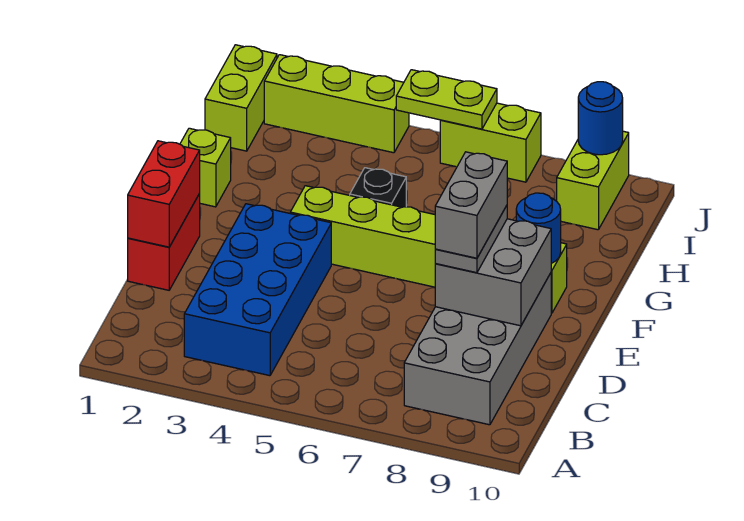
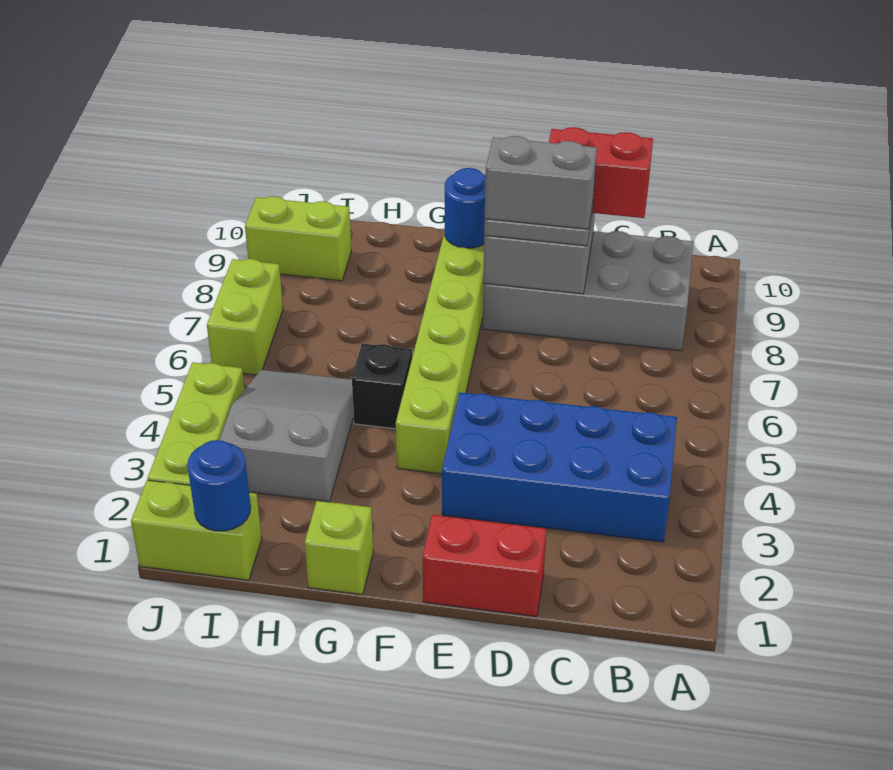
red brick D1:E1 level 2 -> red brick C9:D9 level 3
none -> grey slope H3:I5 level 1 top 3
lime plate J5:J6 level 2 -> none
blue round brick J9 level 2 -> blue round brick I1 level 2

